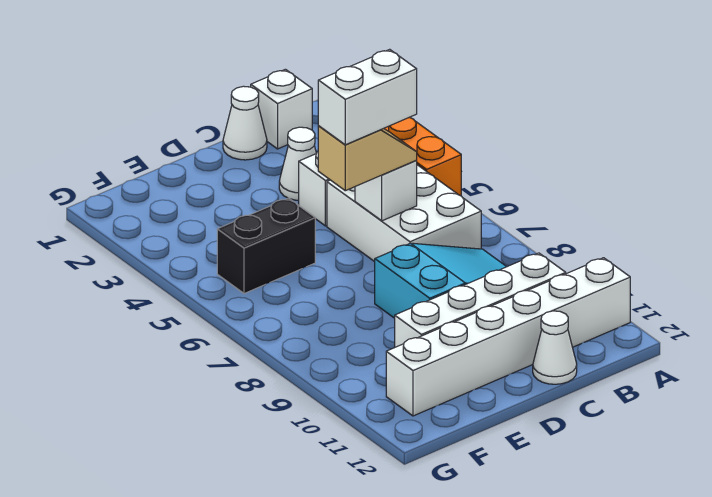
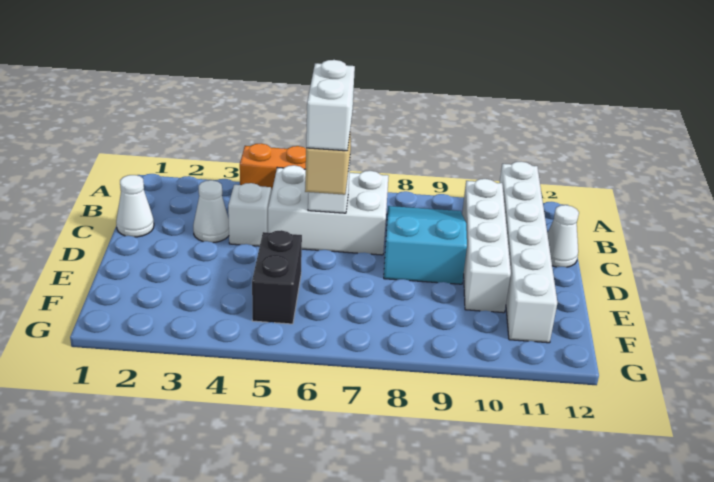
white brick B1 level 1 -> none

